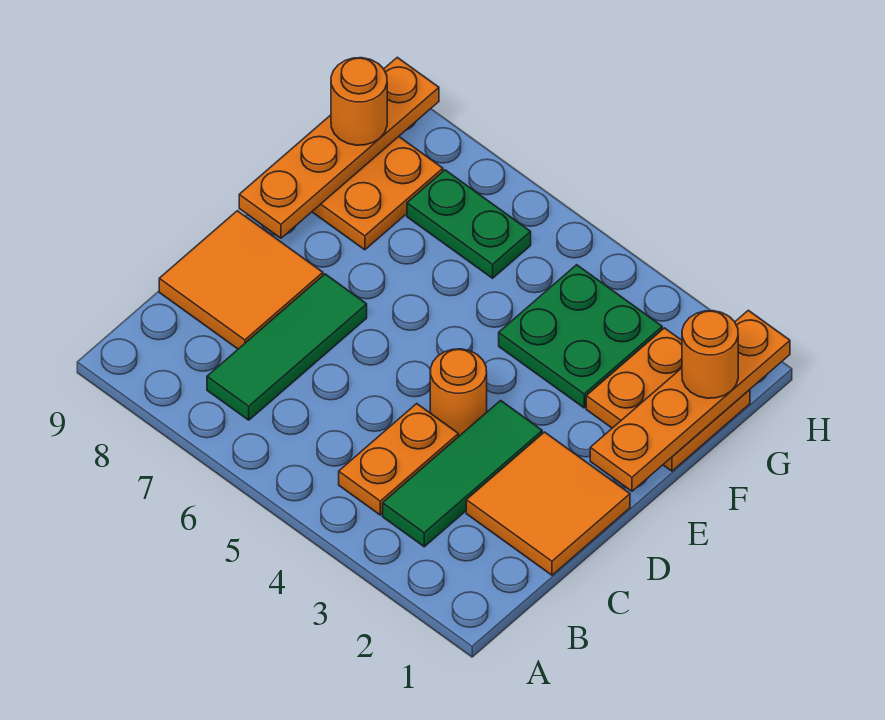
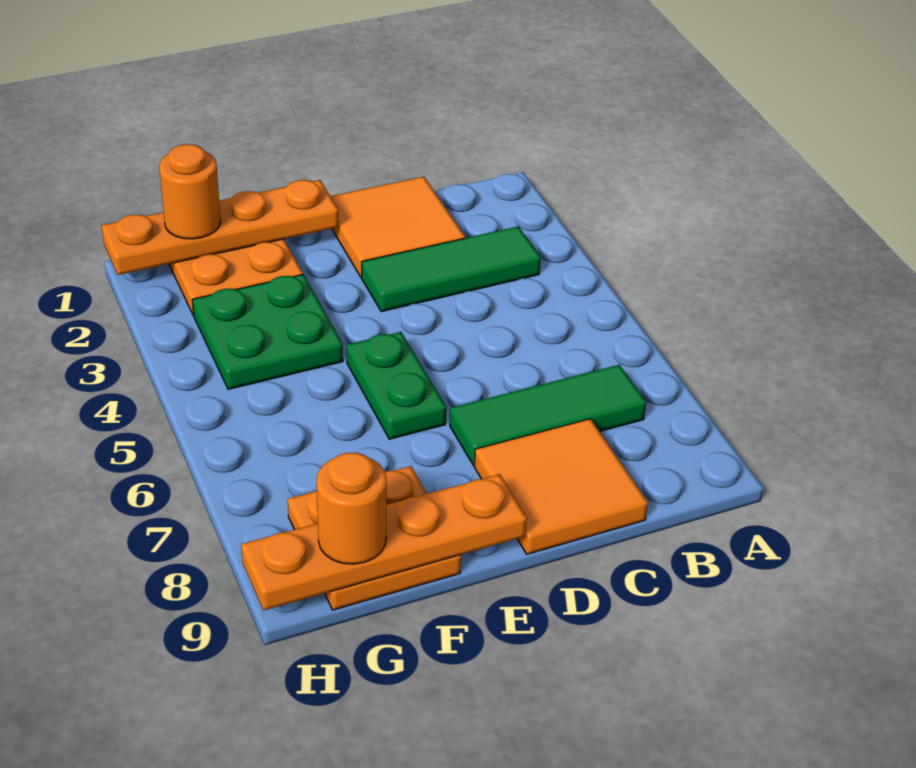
orange plate B4:C4 level 1 -> none
orange round brick D4 level 1 -> none
green plate G6:G7 level 1 -> green plate E5:E6 level 1

